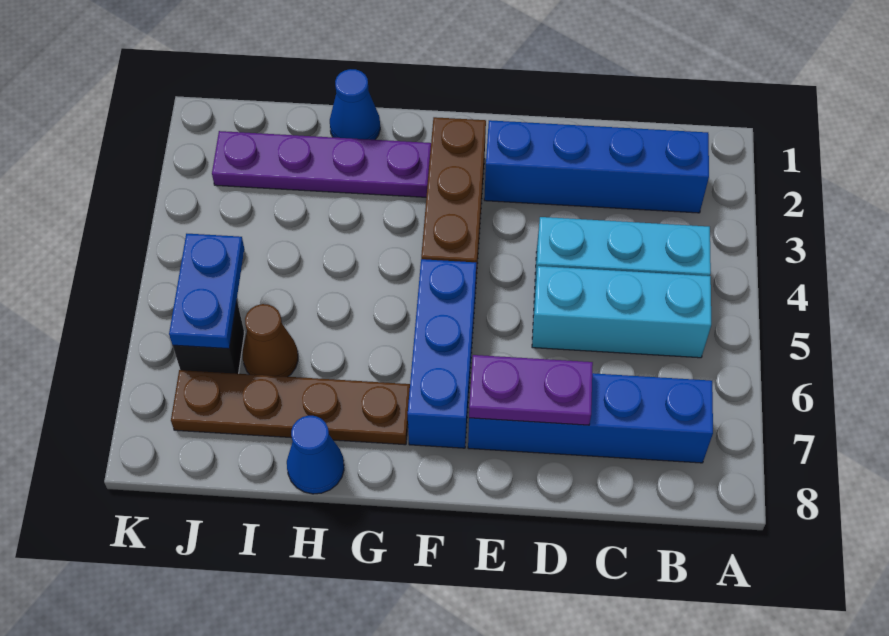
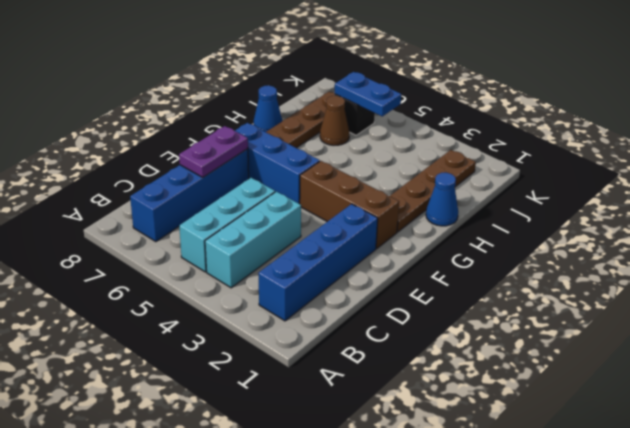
purple plate G2:J2 level 1 -> brown plate G2:J2 level 1

